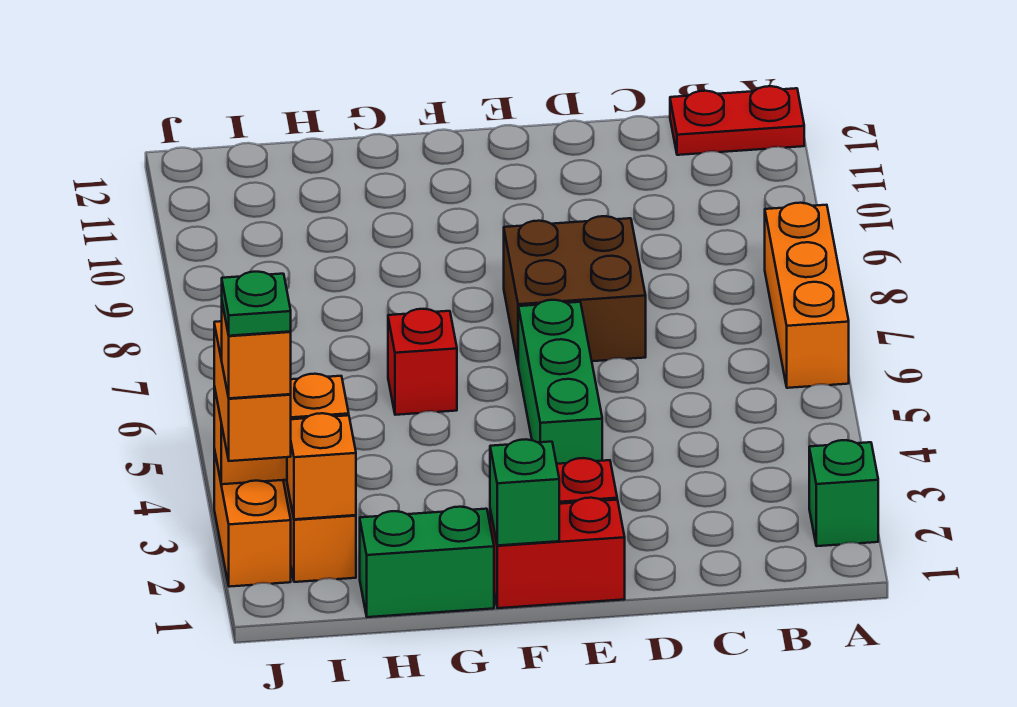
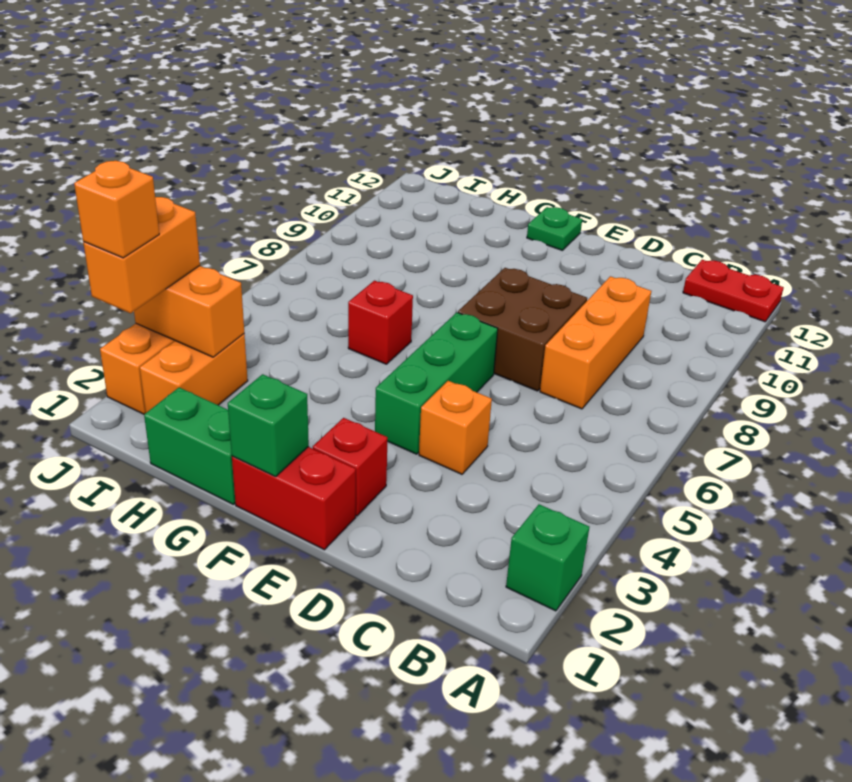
orange brick A6:A8 level 1 -> orange brick C7:C9 level 1
orange brick I2 level 2 -> orange brick D4 level 1
green plate J2 level 5 -> green plate F12 level 1

